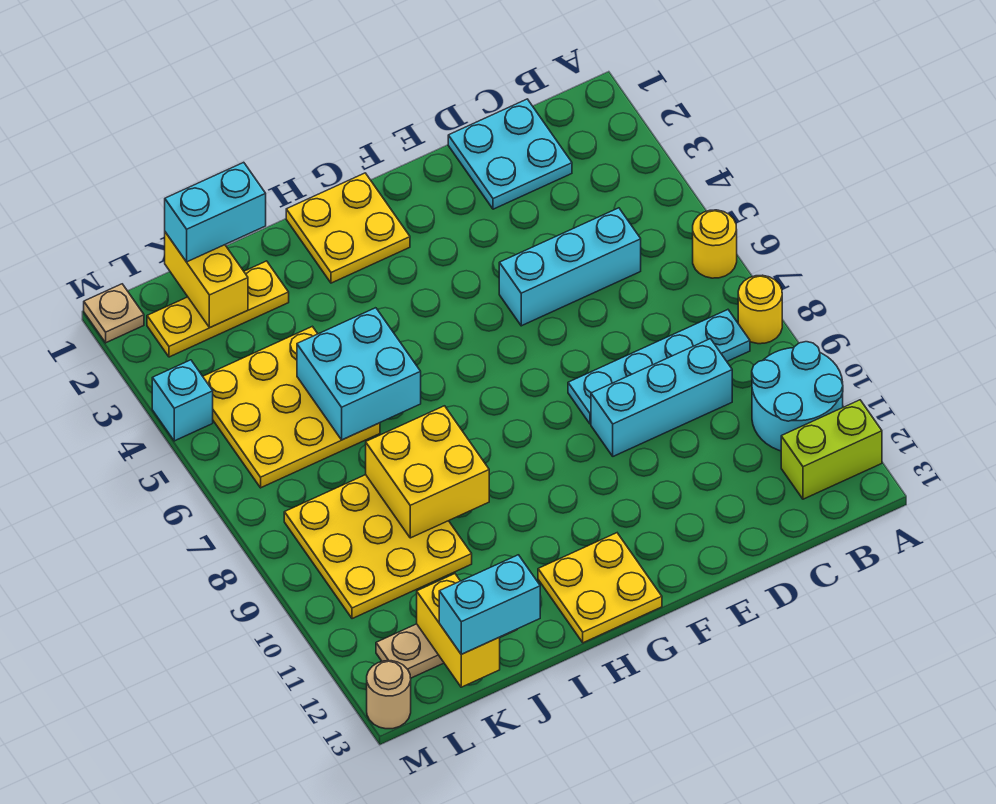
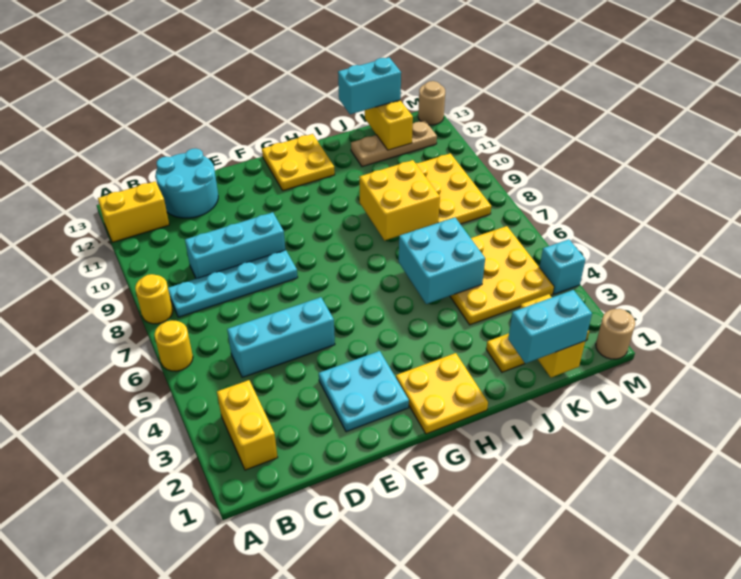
cyan round brick A10:B11 level 1 -> cyan round brick C12:D13 level 1
lime brick A12:B12 level 1 -> yellow brick A12:B12 level 1
none -> yellow brick B2:B3 level 1
cyan plate C1:D2 level 1 -> cyan plate E2:F3 level 1
tan plate M1 level 1 -> tan round brick M1 level 1

